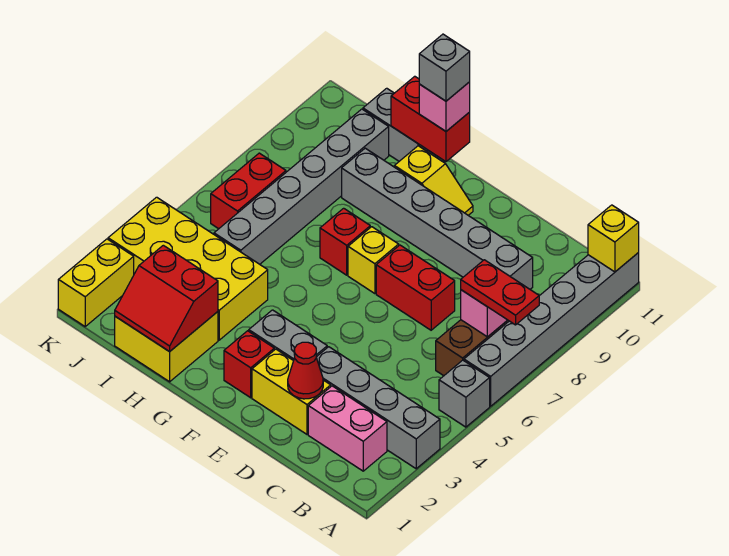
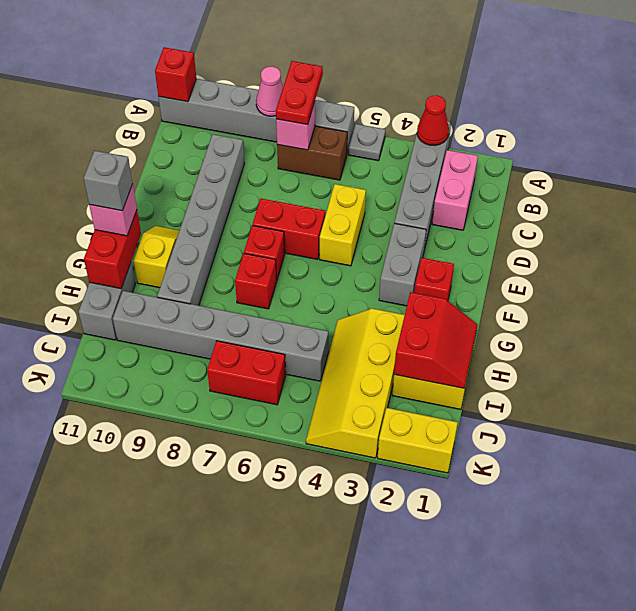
grey brick A5 level 1 -> grey plate A5 level 1
none -> pink cone A8 level 2
yellow brick A11 level 2 -> red brick A11 level 2
yellow brick D2:E2 level 1 -> yellow brick D5:E5 level 1
red cone D2 level 2 -> red cone A3 level 2
red brick D7:E7 level 1 -> red brick E6:E7 level 1
yellow brick F7 level 1 -> red brick F7 level 1
yellow brick H3:K4 level 1 -> yellow slope H3:K4 level 1 top 3

